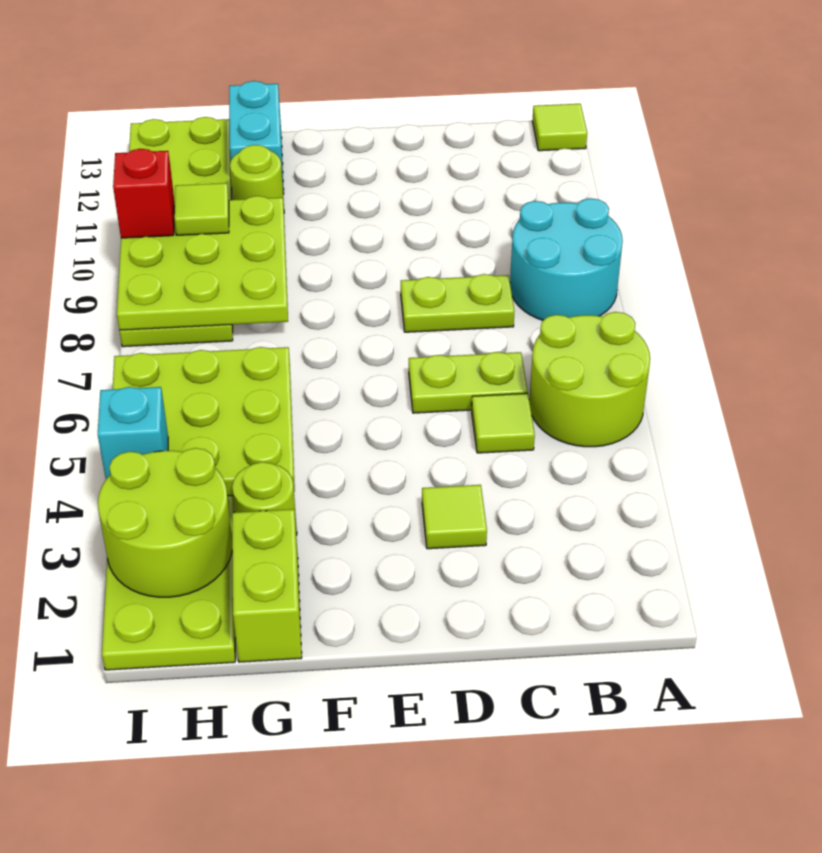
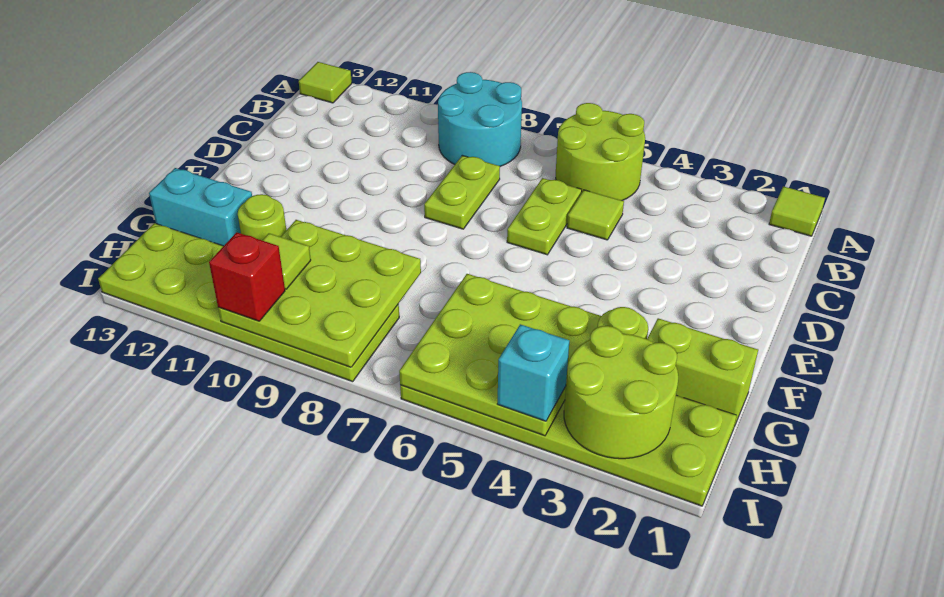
lime tile D3 level 1 -> lime tile A1 level 1

